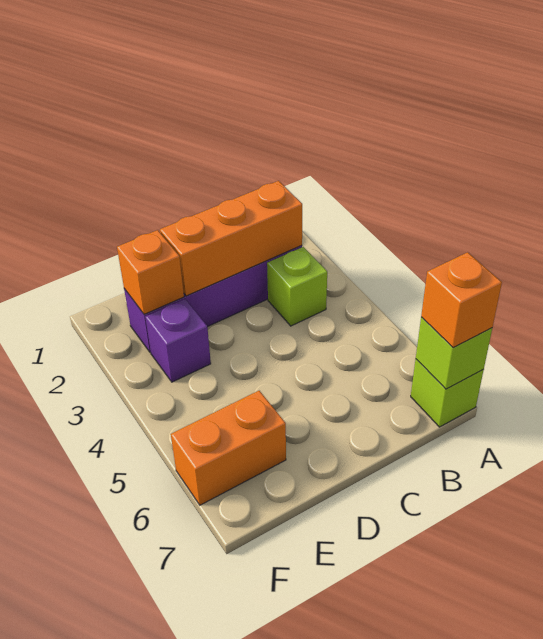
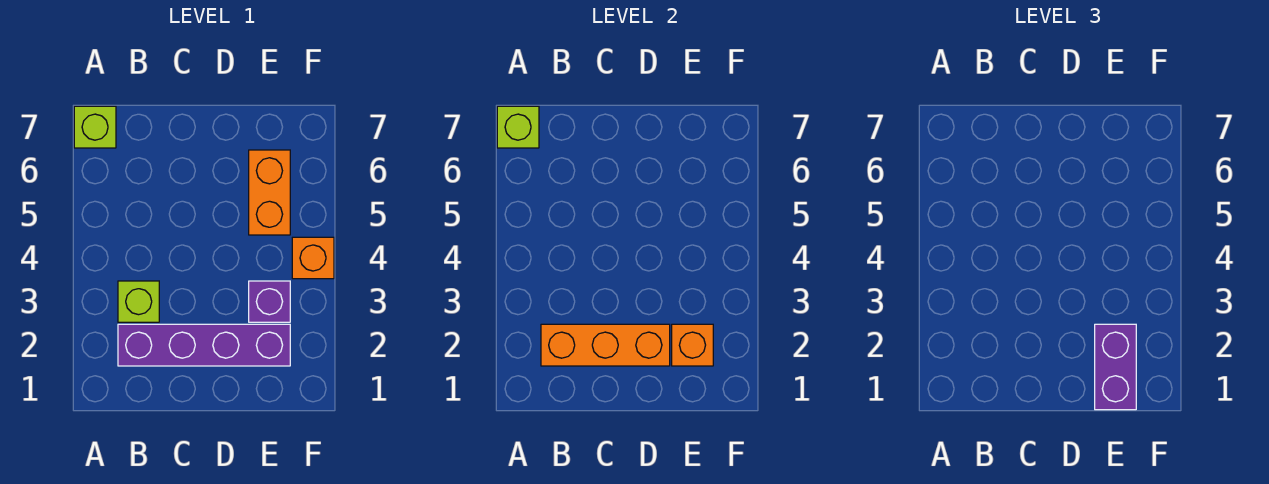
orange brick A7 level 3 -> orange brick F4 level 1
none -> purple brick E1:E2 level 3
orange brick E6:F6 level 1 -> orange brick E5:E6 level 1

